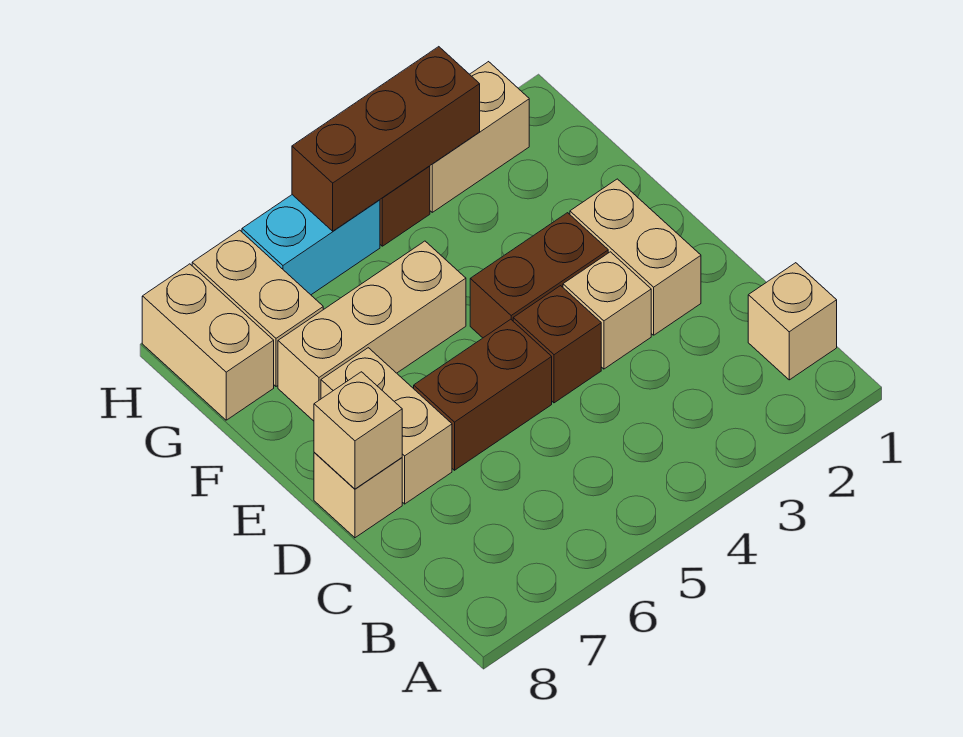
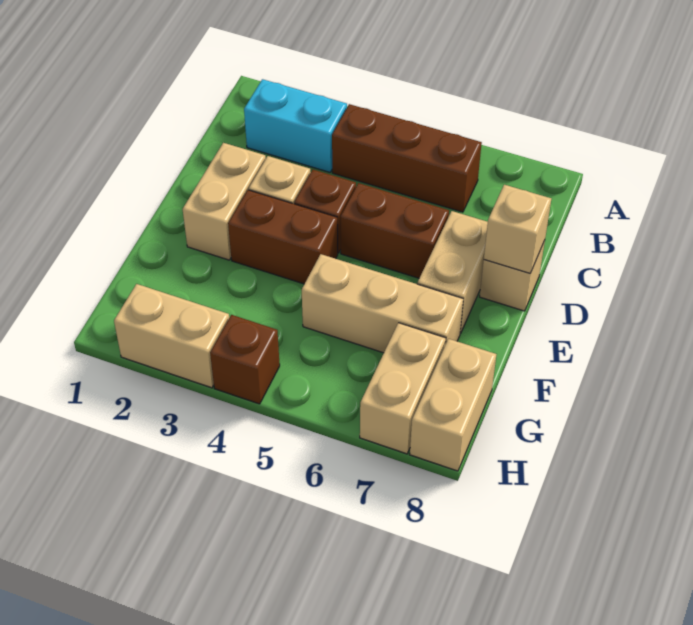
tan brick B1 level 1 -> none
brown brick H3:H5 level 2 -> brown brick B4:B6 level 1
cyan brick H5:H6 level 1 -> cyan brick B2:B3 level 1

